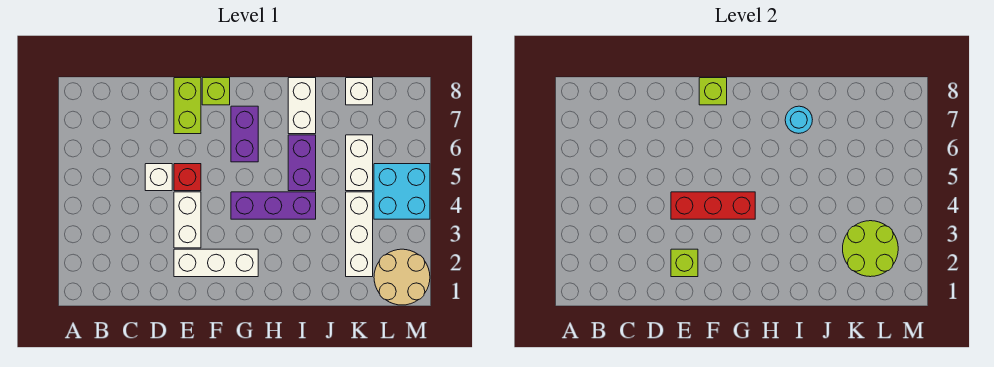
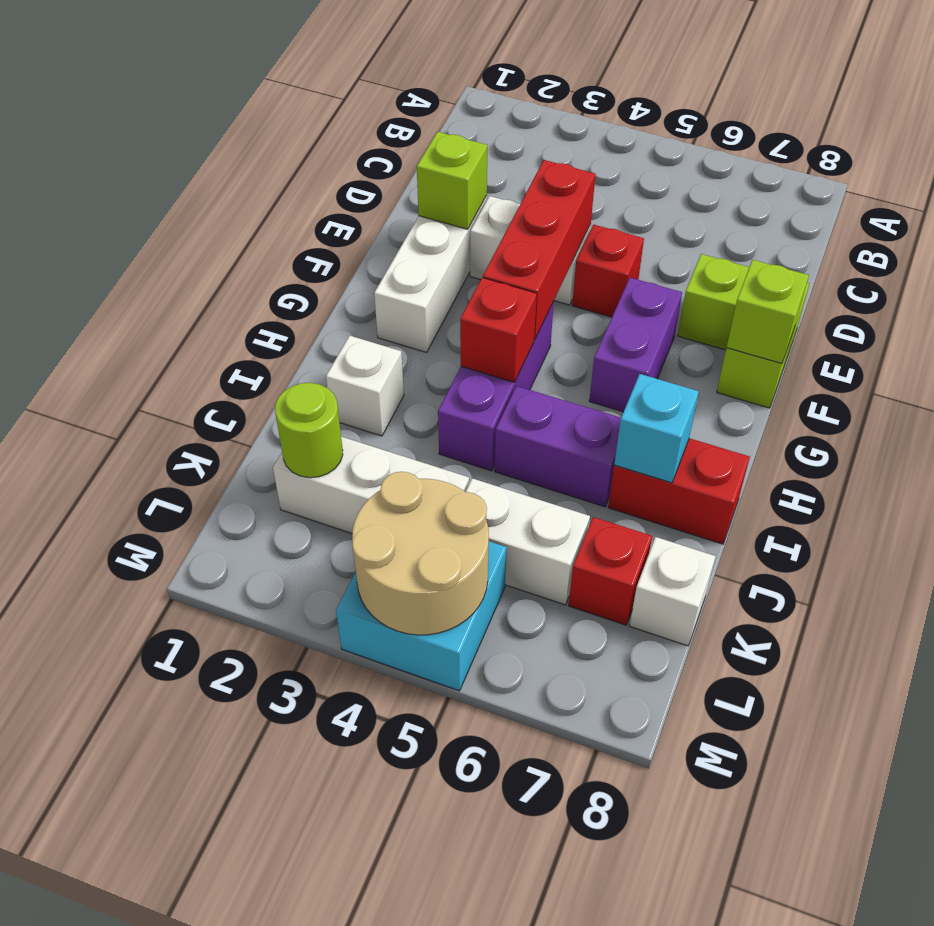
white brick D5 level 1 -> white brick I2 level 1
purple brick G6:G7 level 1 -> purple brick F6:G6 level 1
none -> red brick H4 level 2
white brick I7:I8 level 1 -> red brick I7:I8 level 1
cyan round brick I7 level 2 -> cyan brick I7 level 2
lime round brick K2:L3 level 2 -> lime round brick K2 level 2
none -> red brick K7 level 1
tan round brick L1:M2 level 1 -> tan round brick L4:M5 level 2

